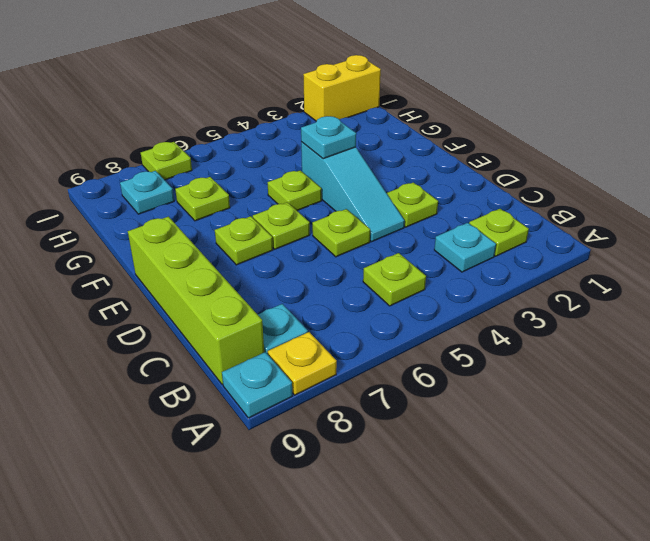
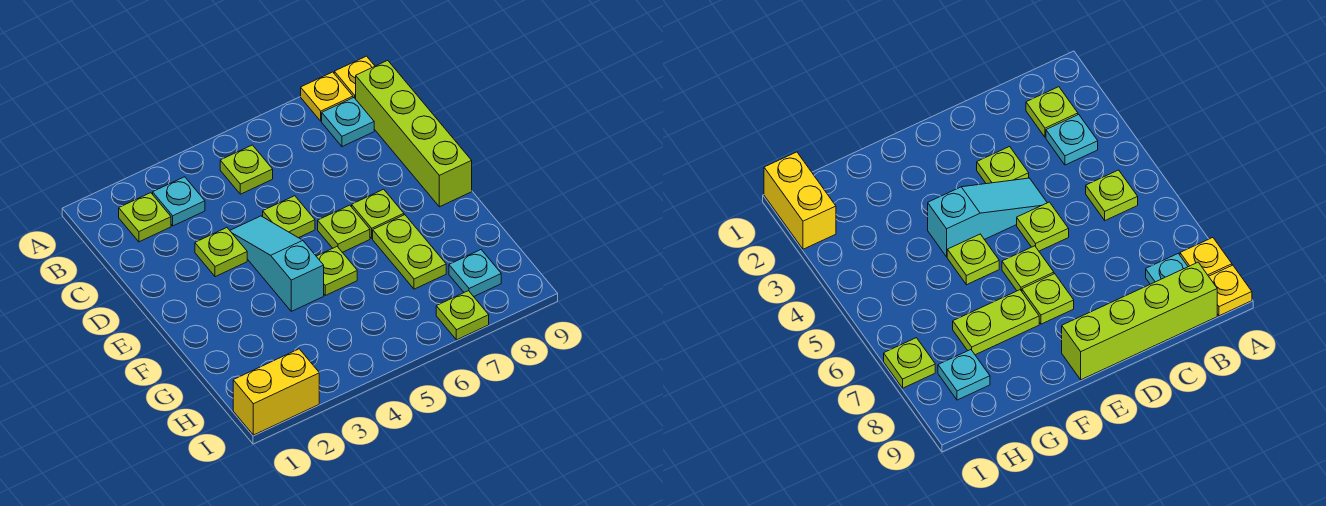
cyan plate A9 level 1 -> yellow plate A9 level 1
cyan plate F4 level 2 -> none
lime plate G7 level 1 -> lime plate F7:G7 level 1

